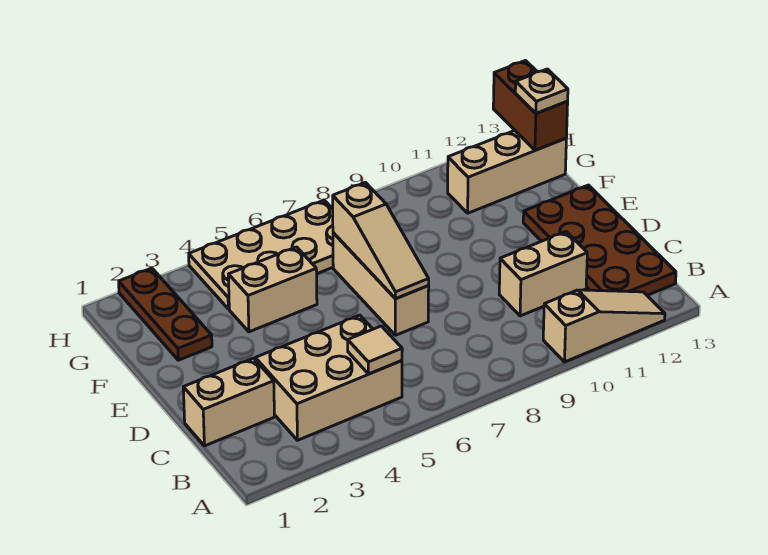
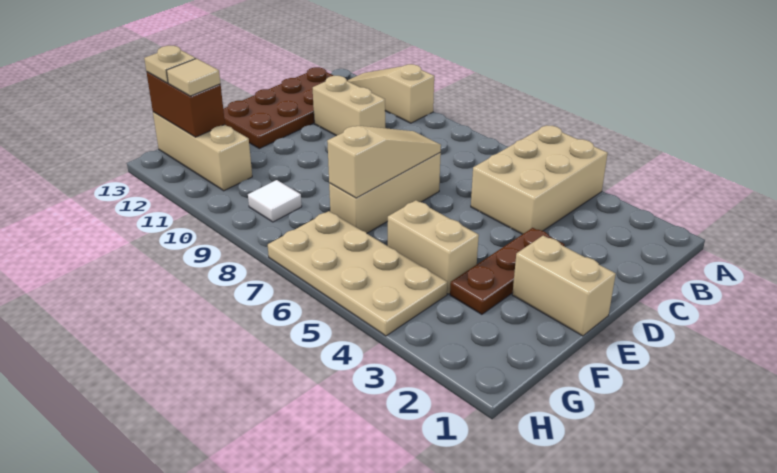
tan brick B3:C5 level 1 -> tan brick A4:C5 level 1
tan tile B5 level 2 -> tan tile G12 level 3
tan brick C1:C2 level 1 -> tan brick E1:E2 level 1
brown plate F2:H2 level 1 -> brown plate D3:F3 level 1
none -> white tile G9 level 1
brown brick G13:H13 level 2 -> brown brick G12:G13 level 2

